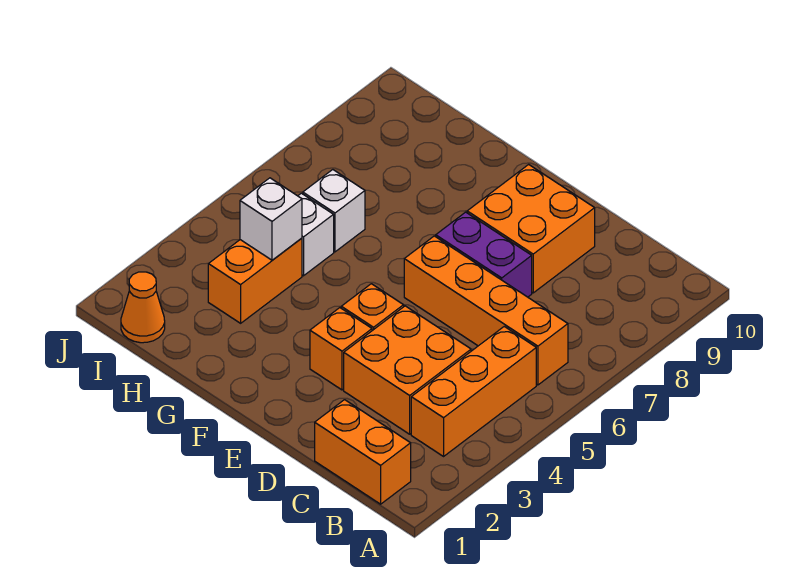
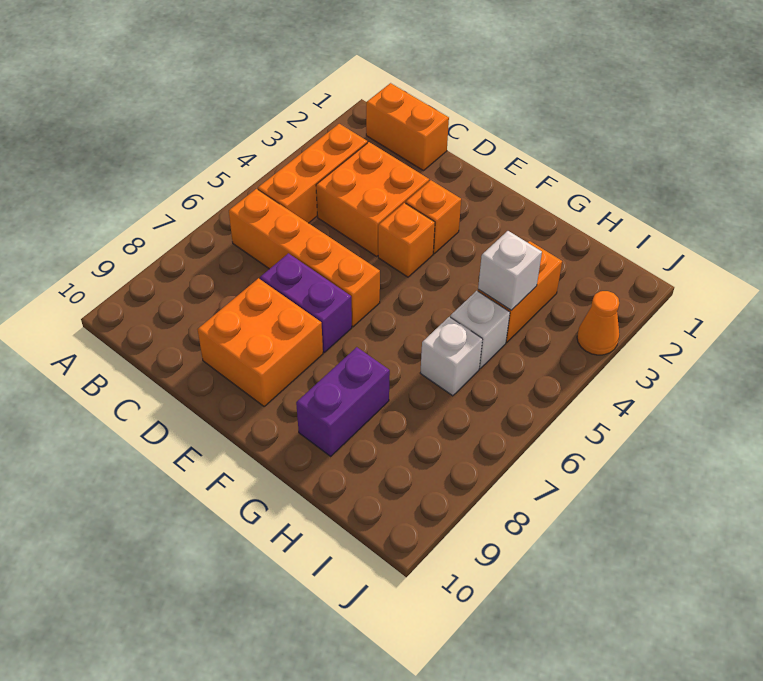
none -> purple brick G8:G9 level 1
orange cone I1 level 1 -> orange cone J3 level 1

